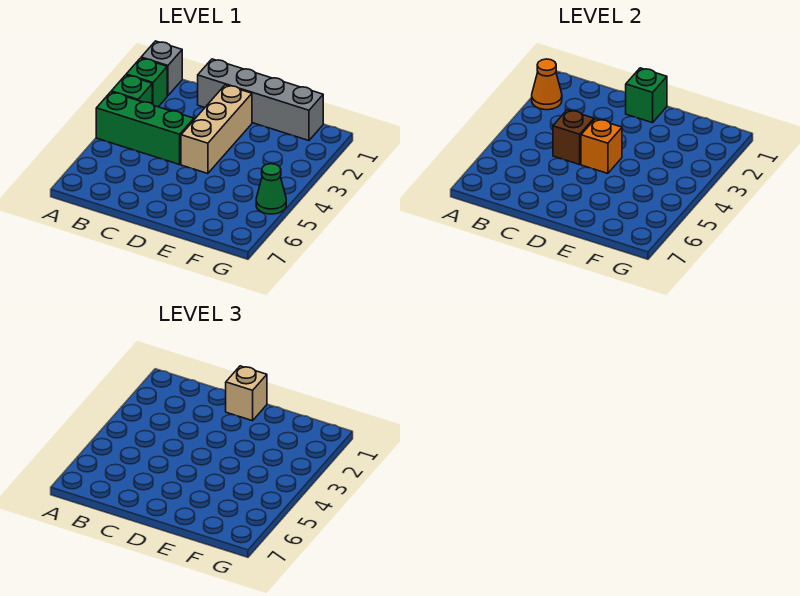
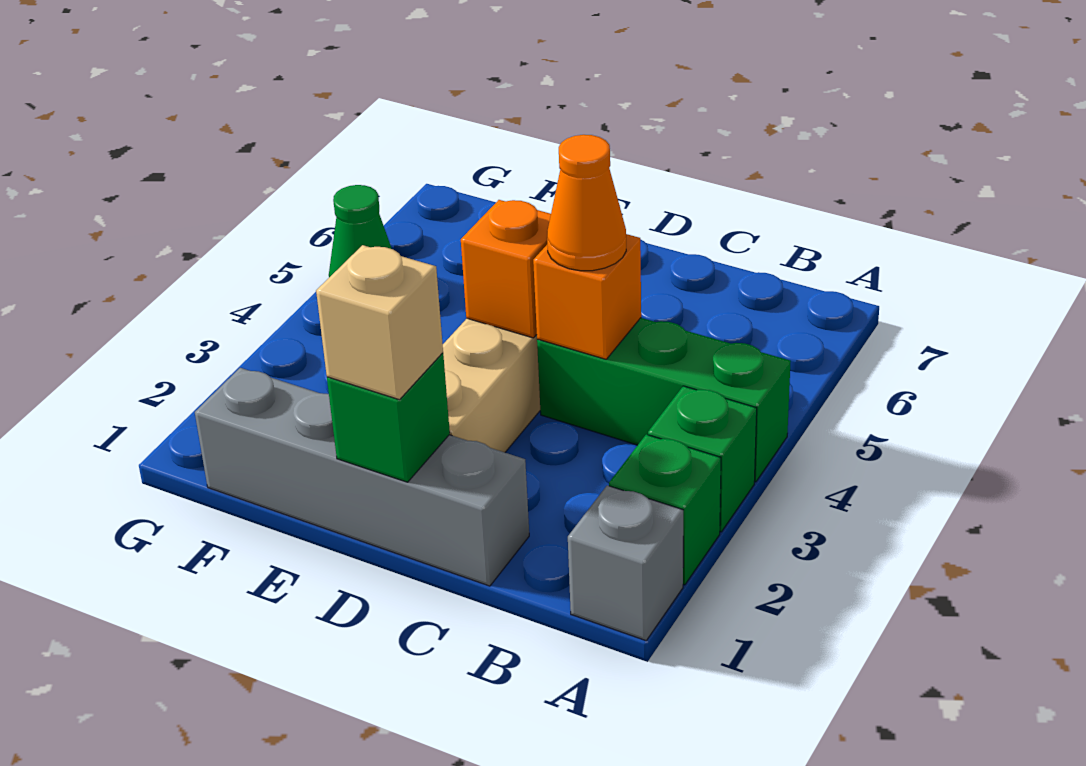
orange cone A2 level 2 -> orange cone C4 level 3
brown brick C4 level 2 -> orange brick C4 level 2

